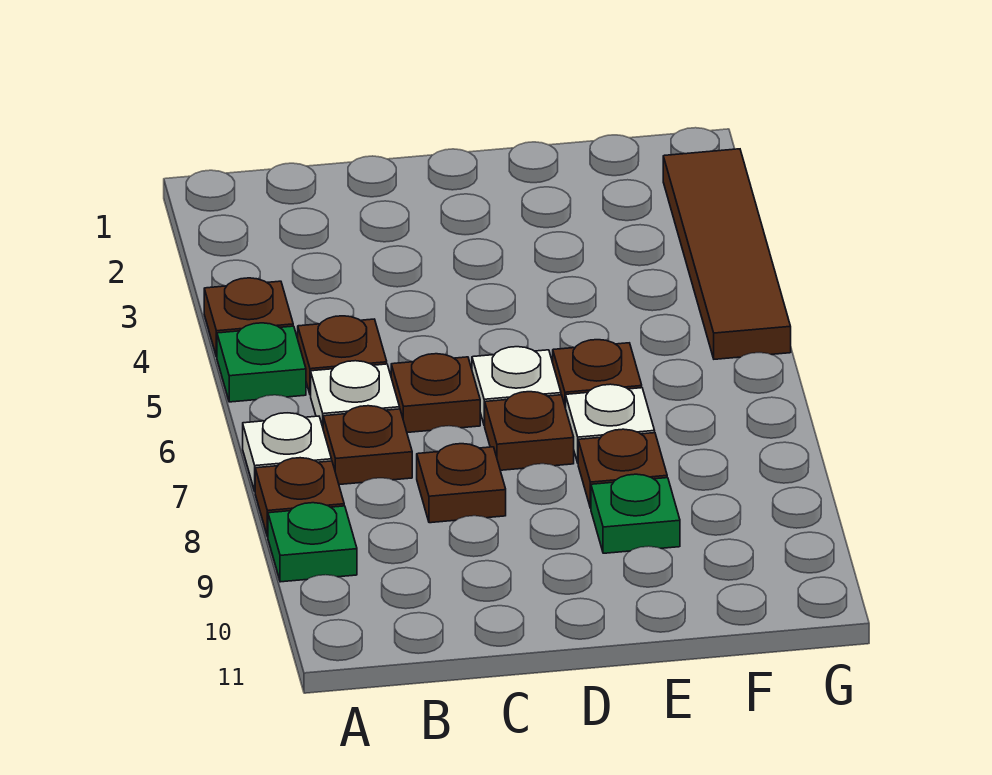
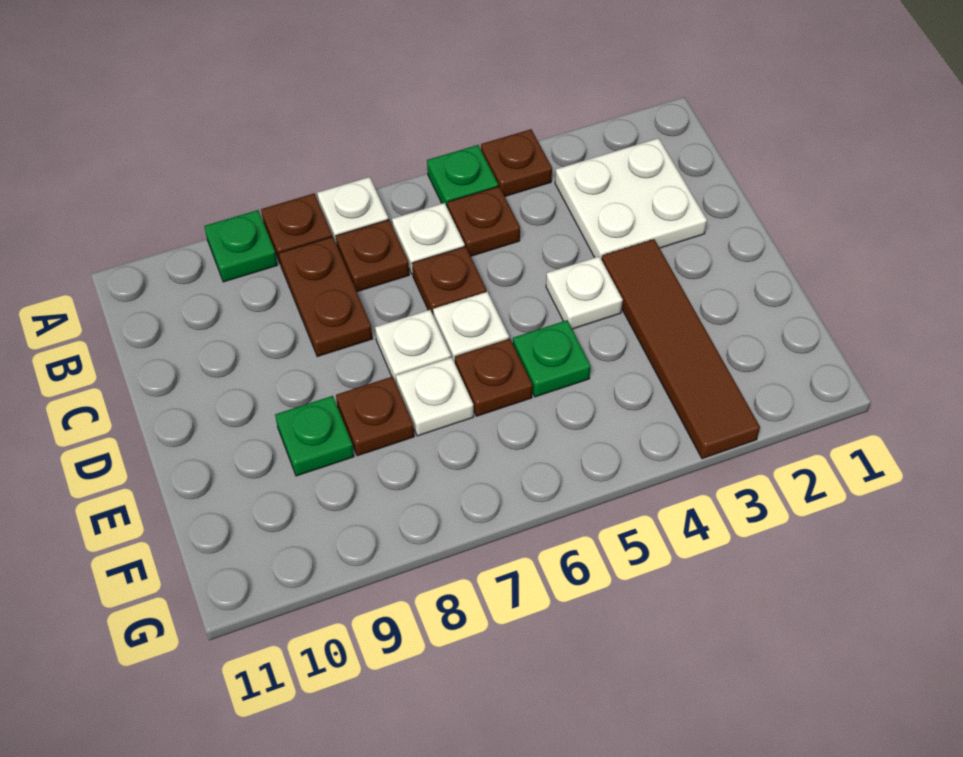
none -> white plate B2:C3 level 1
brown plate C8 level 1 -> brown plate B8:C8 level 1
none -> white plate D4 level 1
brown plate D7 level 1 -> white plate D7 level 1
none -> green plate E5 level 1
brown tile G2:G5 level 1 -> brown tile D3:G3 level 1

